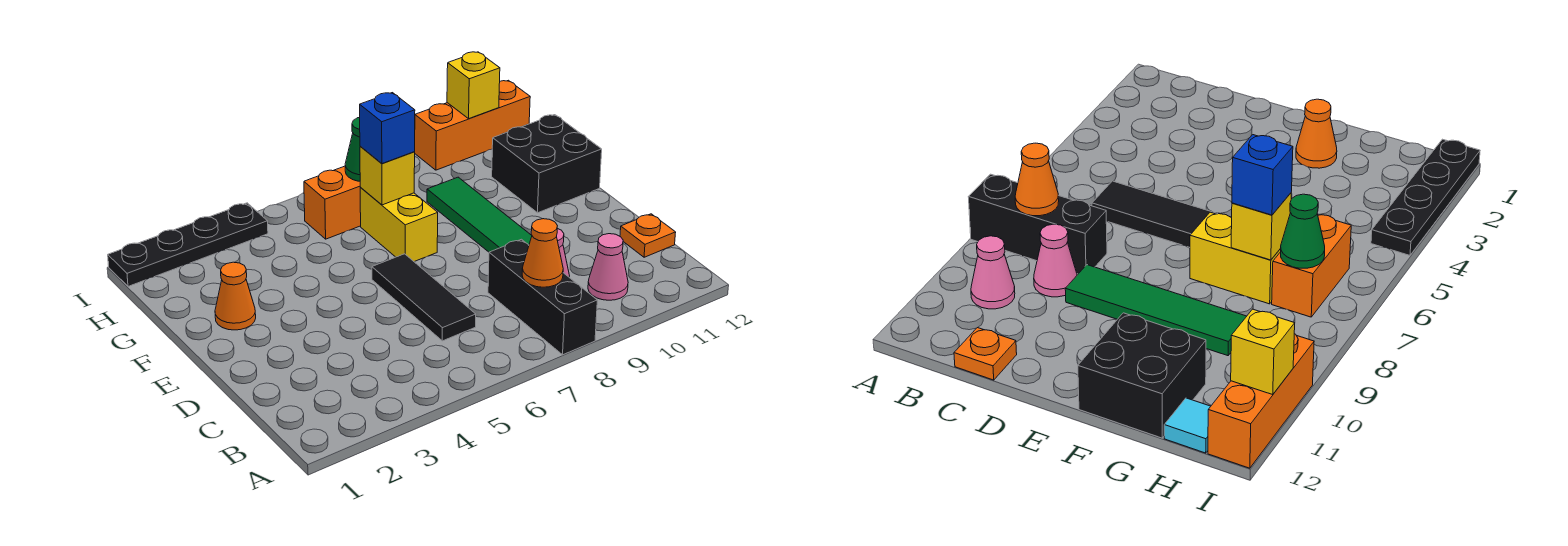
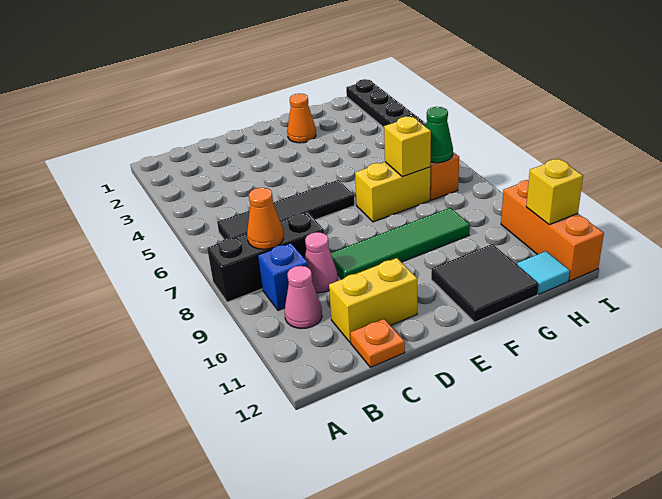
black tile C6:E6 level 1 -> black tile B6:E6 level 1
none -> yellow brick C11:D11 level 1
black brick F11:G12 level 1 -> black tile F11:G12 level 1
blue brick G7 level 3 -> blue brick B9 level 1

